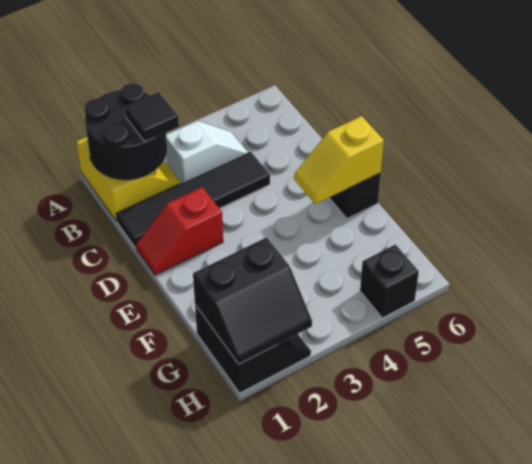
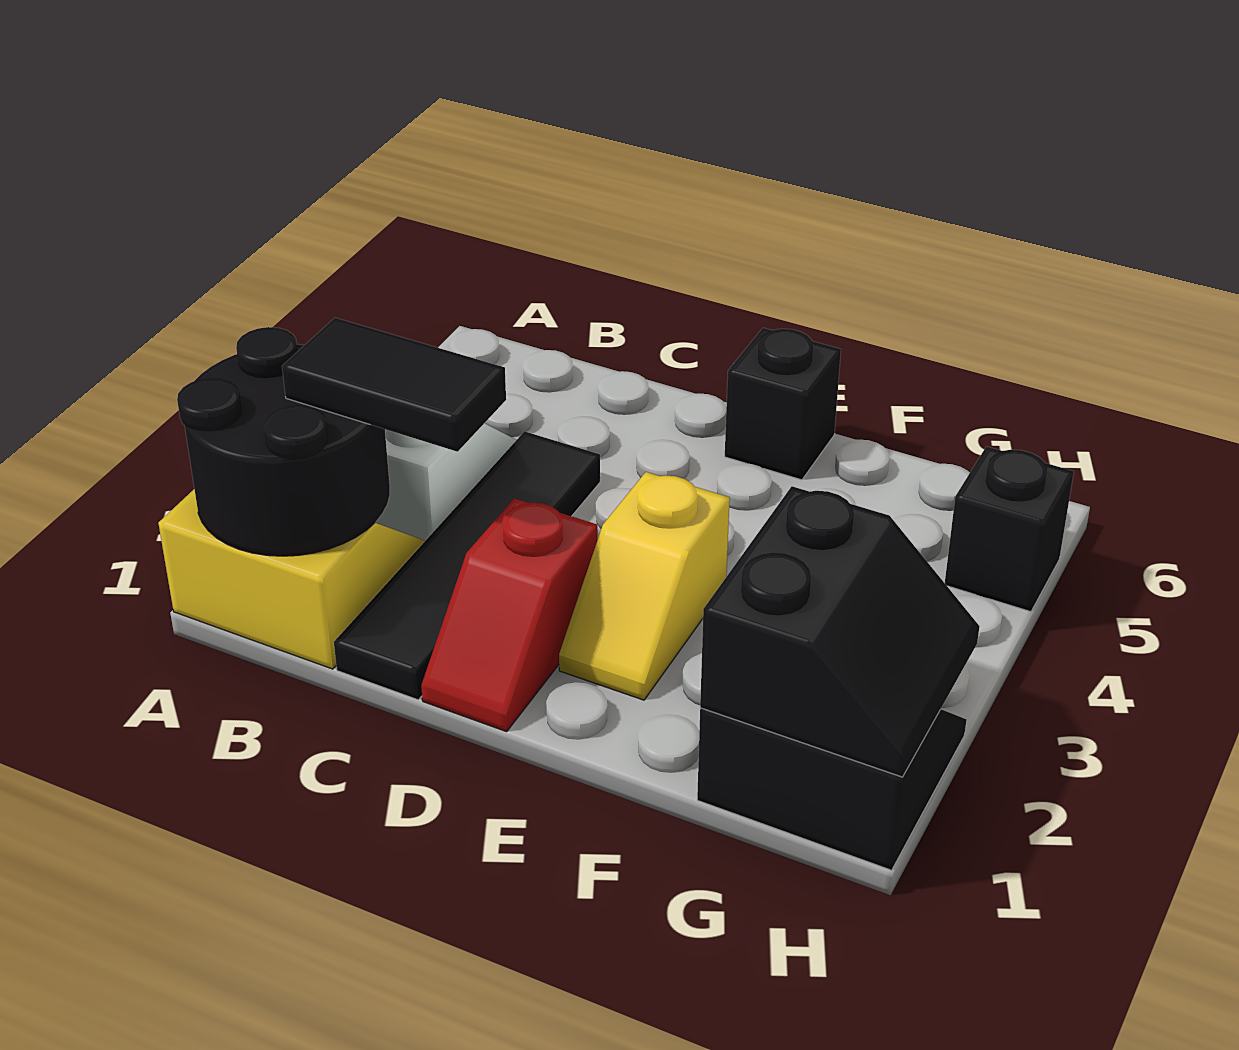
black tile B2 level 3 -> black tile B2:C2 level 3
yellow slope E5:E6 level 2 top 6 -> yellow slope E2:E3 level 1 top 3

